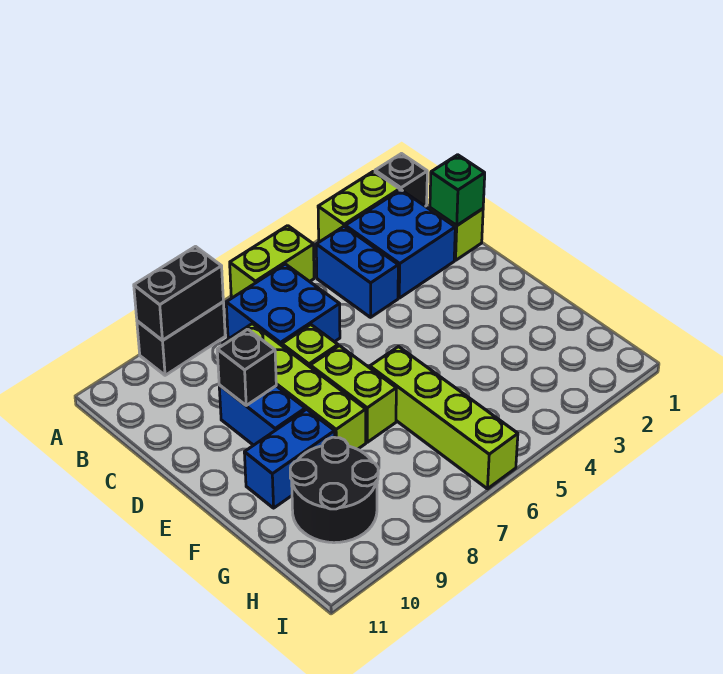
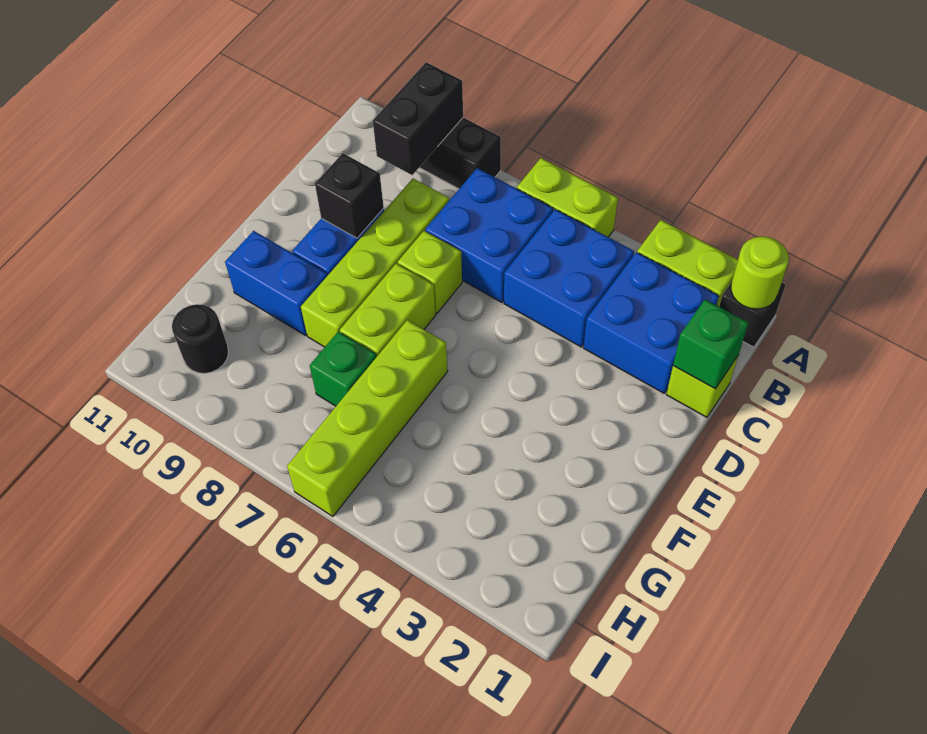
none -> lime round brick A1 level 2
black brick A8:A9 level 2 -> black brick A9:B9 level 2
blue brick B4:C4 level 1 -> blue brick B4:C5 level 1
none -> green brick G7 level 1
black round brick G9:H10 level 1 -> black round brick H10 level 1

